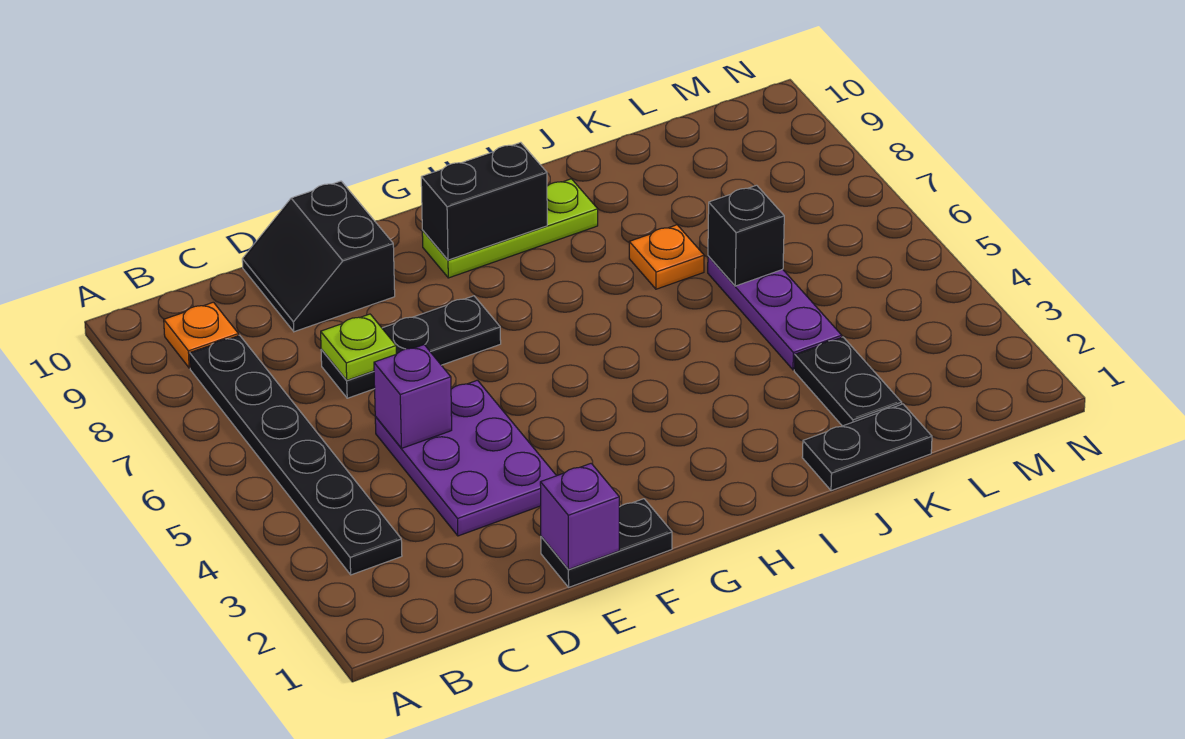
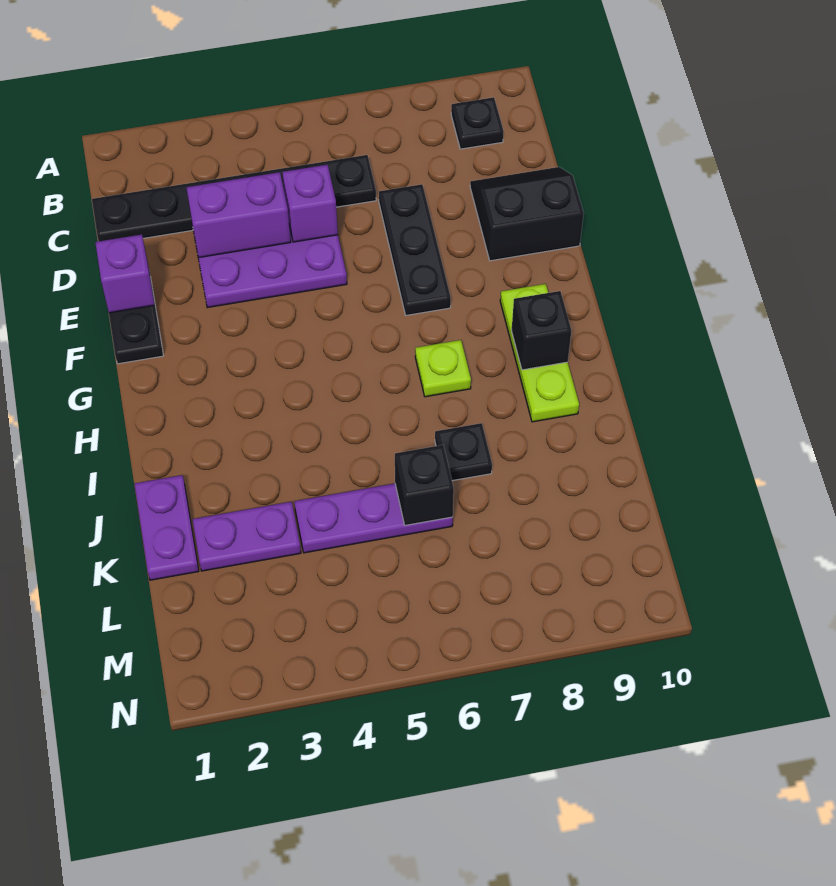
black plate B3:B8 level 1 -> black plate C1:C6 level 1
orange plate B9 level 1 -> black plate B9 level 1
none -> purple brick D3:D4 level 2
lime plate D7 level 2 -> lime plate H7 level 1
black brick G9:H9 level 2 -> black brick H9 level 2
black plate J1:K1 level 1 -> purple plate J1:K1 level 1
orange plate J7 level 1 -> black plate J7 level 1
black plate K2:K3 level 1 -> purple plate K2:K3 level 1

